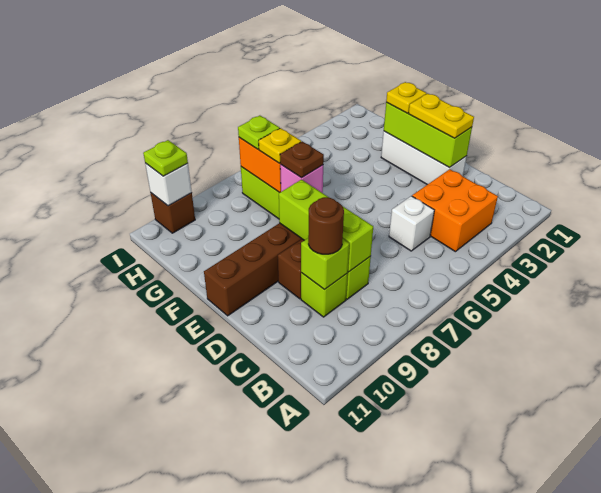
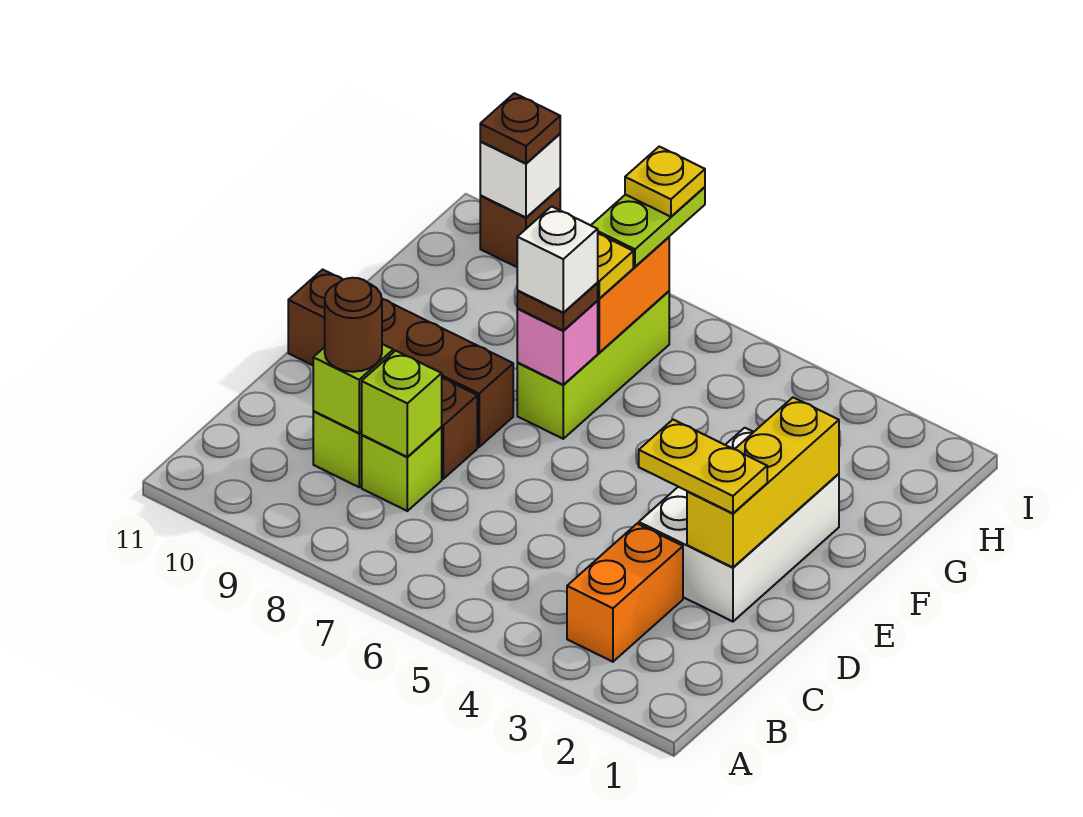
orange brick B3:C4 level 1 -> orange brick B3:C3 level 1
white brick C5 level 1 -> white brick F7 level 4
lime brick C8:E8 level 2 -> lime brick C8 level 2
white brick D2:F2 level 1 -> white brick D2:F3 level 1
lime brick D2:F2 level 2 -> yellow brick D2:F2 level 2
yellow plate D2:E2 level 3 -> yellow plate D2:D3 level 3
yellow plate F2 level 3 -> yellow plate I7 level 4
lime plate H7 level 3 -> lime plate H7:I7 level 3
lime plate I10 level 3 -> brown plate I10 level 3

